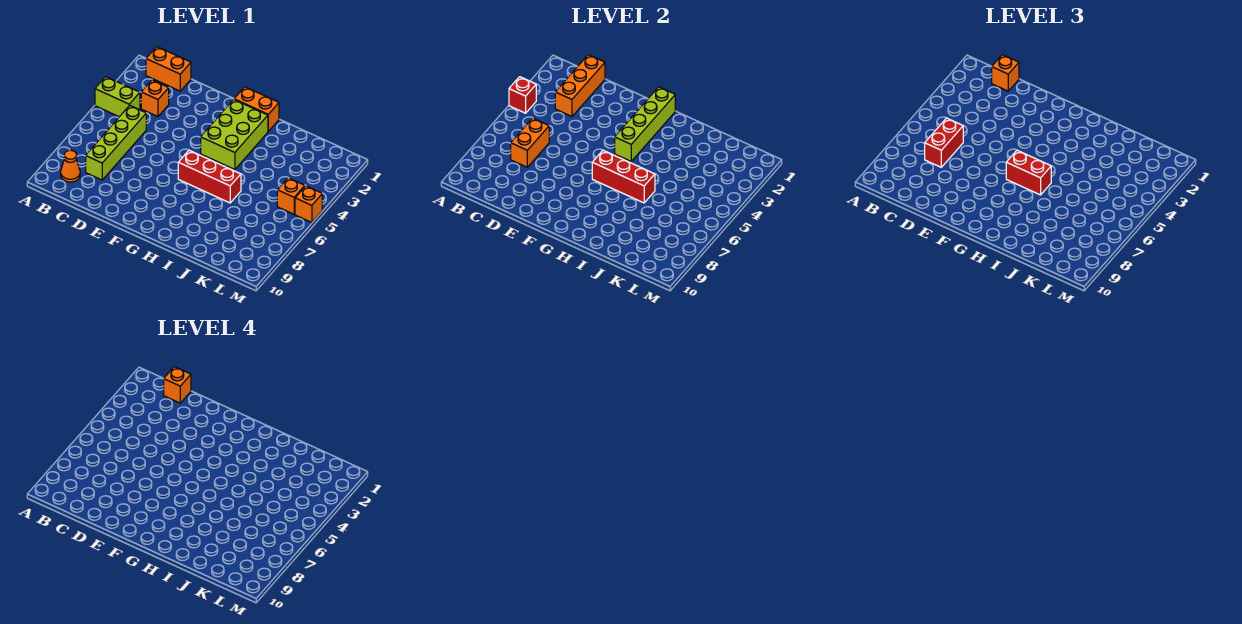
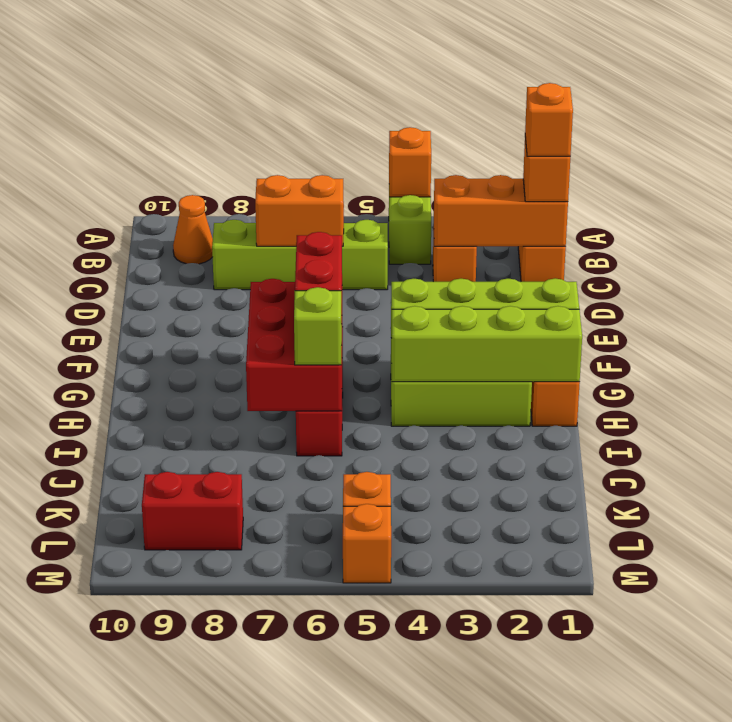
red brick A4 level 2 -> orange brick A4 level 2
red brick C6:C7 level 3 -> red brick L8:L9 level 1
red brick G6:I6 level 2 -> red brick G6:I7 level 2
none -> lime brick H1:H4 level 2
none -> lime brick I6 level 3

